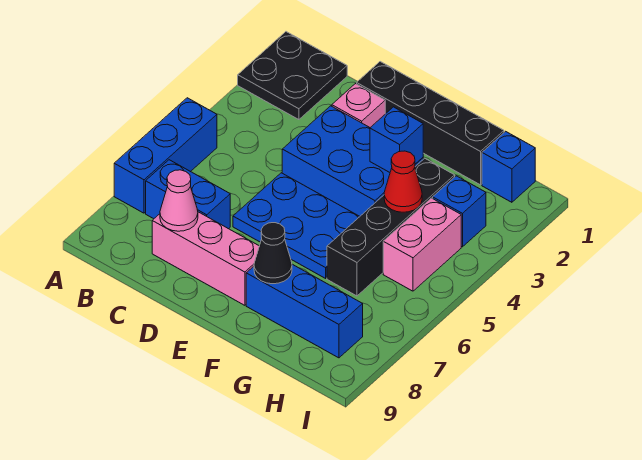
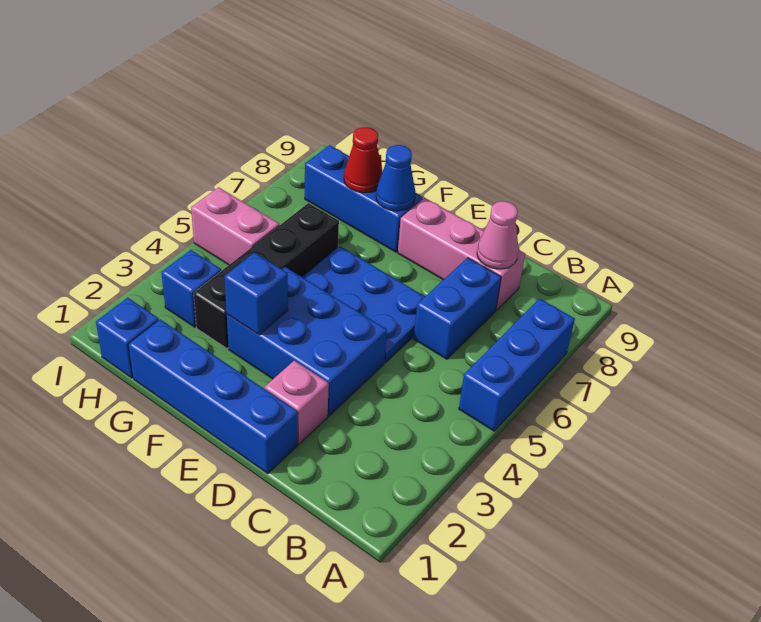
black plate A1:B2 level 1 -> none
blue brick B7:C7 level 1 -> blue brick C6:C7 level 1
black brick D1:G1 level 1 -> blue brick D1:G1 level 1
black cone F8 level 2 -> blue cone F8 level 2
red cone G4 level 2 -> red cone G8 level 2
pink brick H4:H5 level 1 -> pink brick H5:I5 level 1

